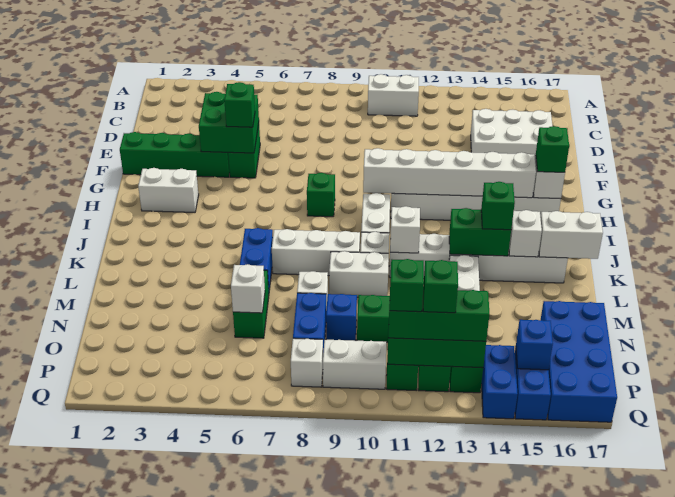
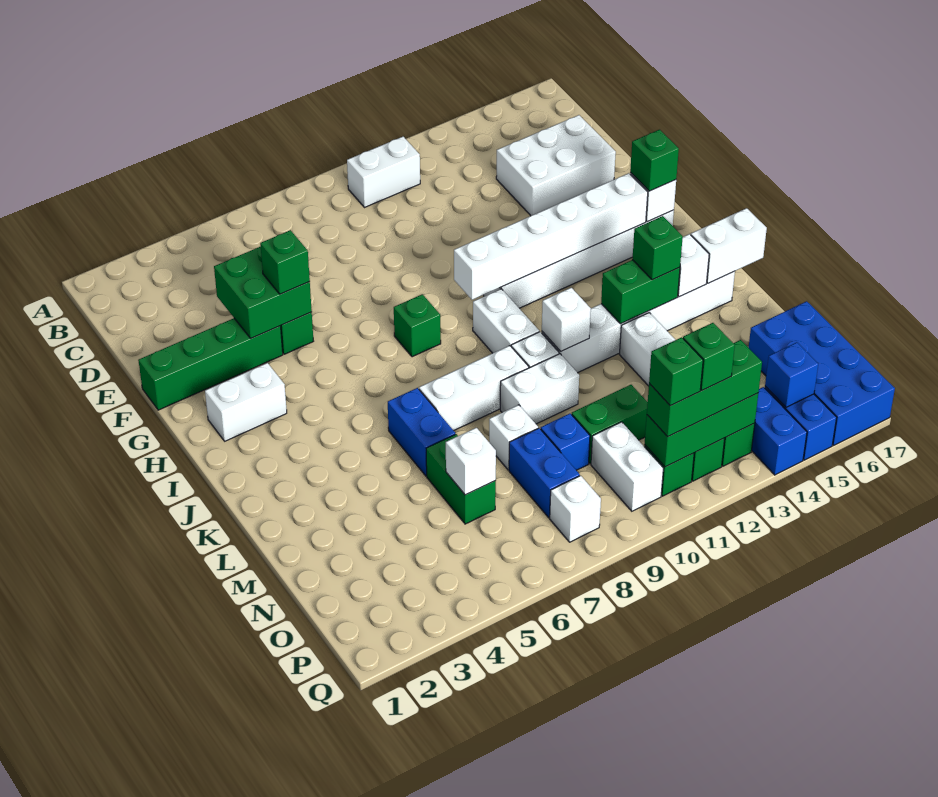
white brick P9:P10 level 1 -> white brick O10:P10 level 1

